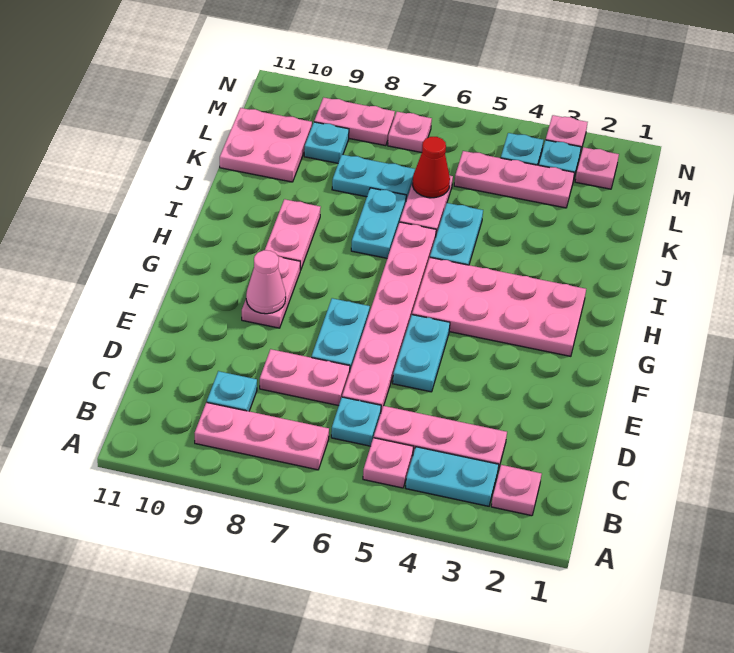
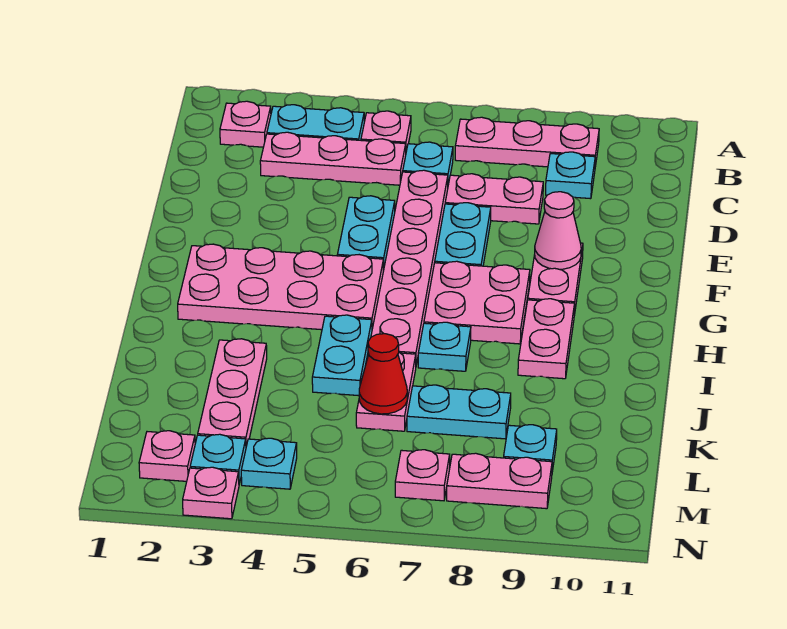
cyan plate I7:J7 level 1 -> cyan plate I7 level 1
pink plate K10:L11 level 1 -> pink plate G7:H8 level 1
pink plate L3:L5 level 1 -> pink plate J3:L3 level 1

